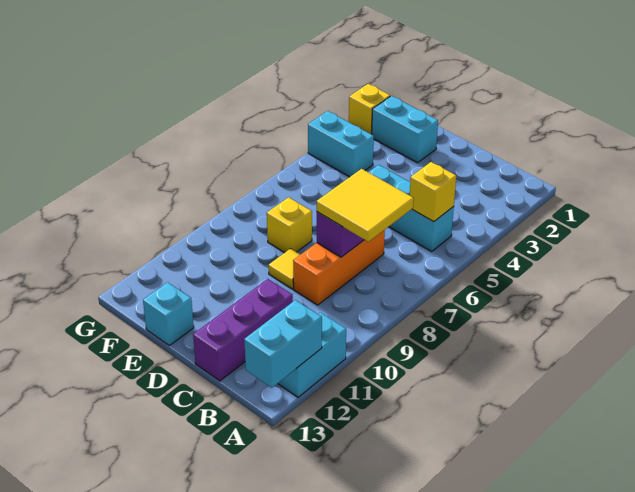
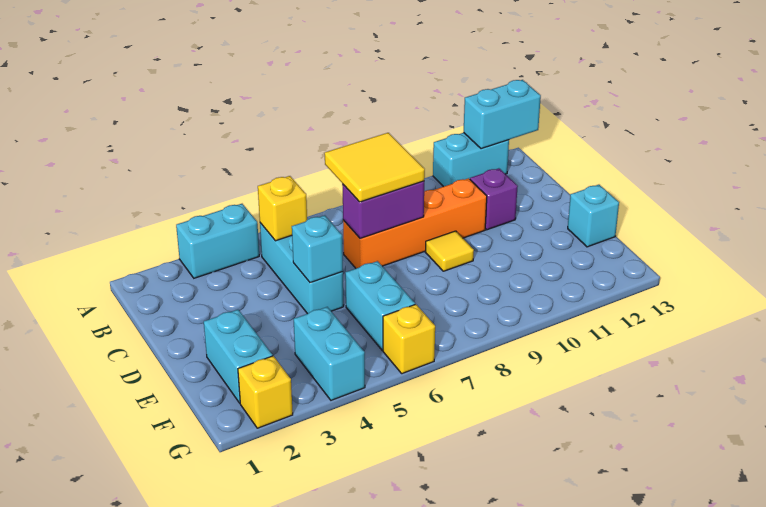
none -> cyan brick A3:A4 level 1
orange brick C7:C9 level 1 -> orange brick C7:C10 level 1
purple brick C11:C13 level 1 -> purple brick C11 level 1
none -> cyan brick D5 level 2
none -> cyan brick E6:F6 level 1
yellow brick E8 level 1 -> yellow brick G6 level 1

